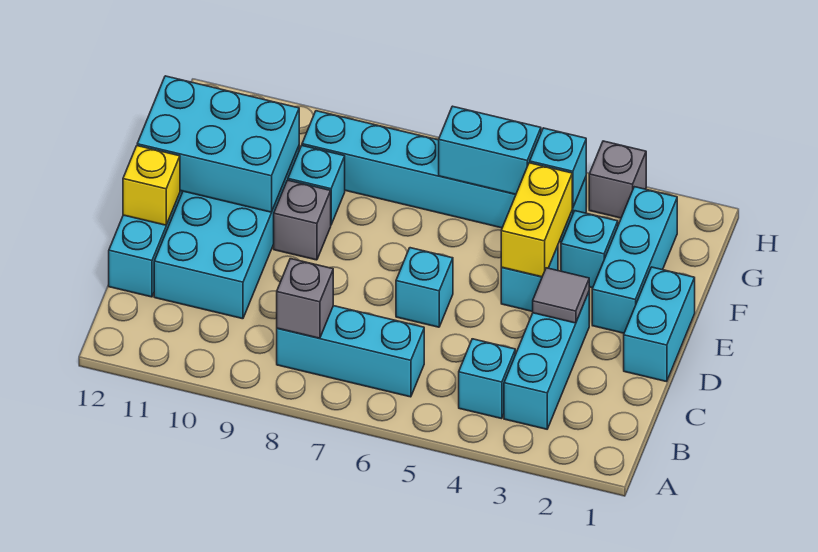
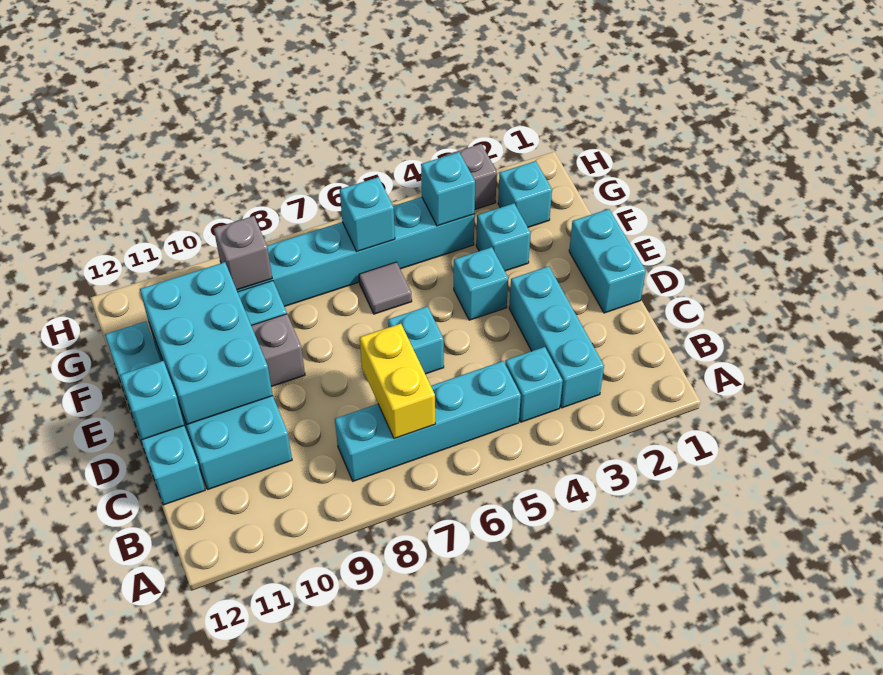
cyan brick B6:B8 level 1 -> cyan brick B5:B8 level 1
grey brick B8 level 2 -> grey brick G9 level 2
grey tile D3 level 2 -> grey tile F6 level 1
yellow brick D12 level 2 -> cyan brick D12 level 2
cyan brick E2:G2 level 1 -> cyan brick G2 level 1
yellow brick E4:F4 level 2 -> yellow brick B7:C7 level 2
cyan brick E10:F12 level 2 -> cyan brick D10:F11 level 2
cyan brick G5:G6 level 2 -> cyan brick G6 level 2

